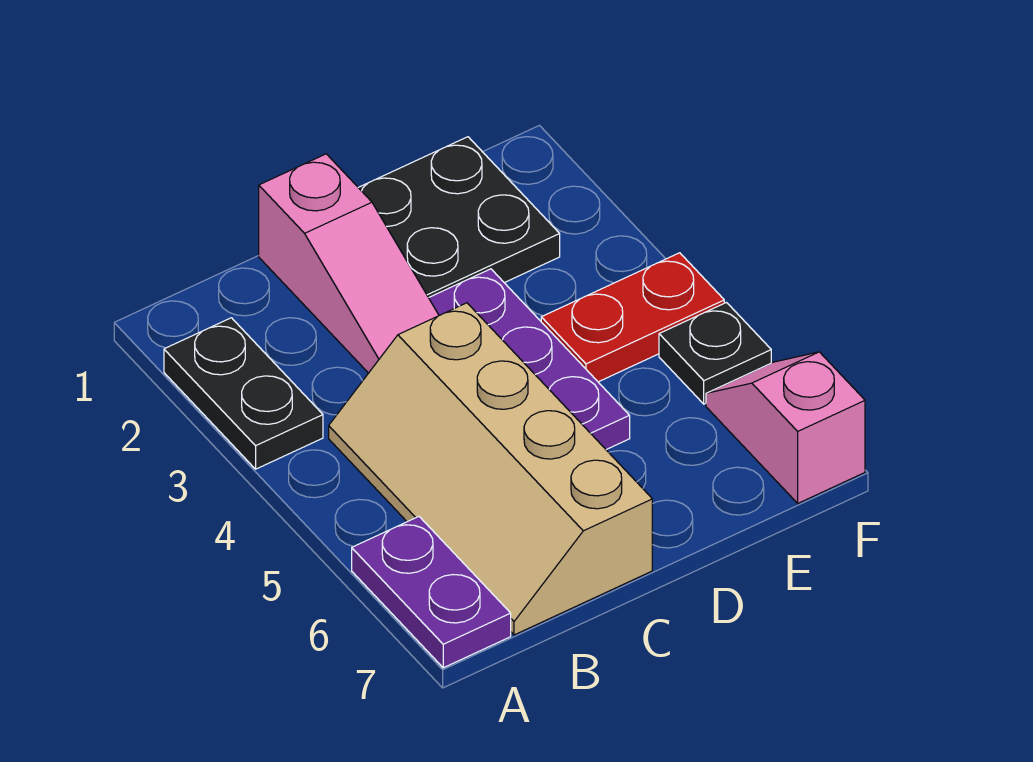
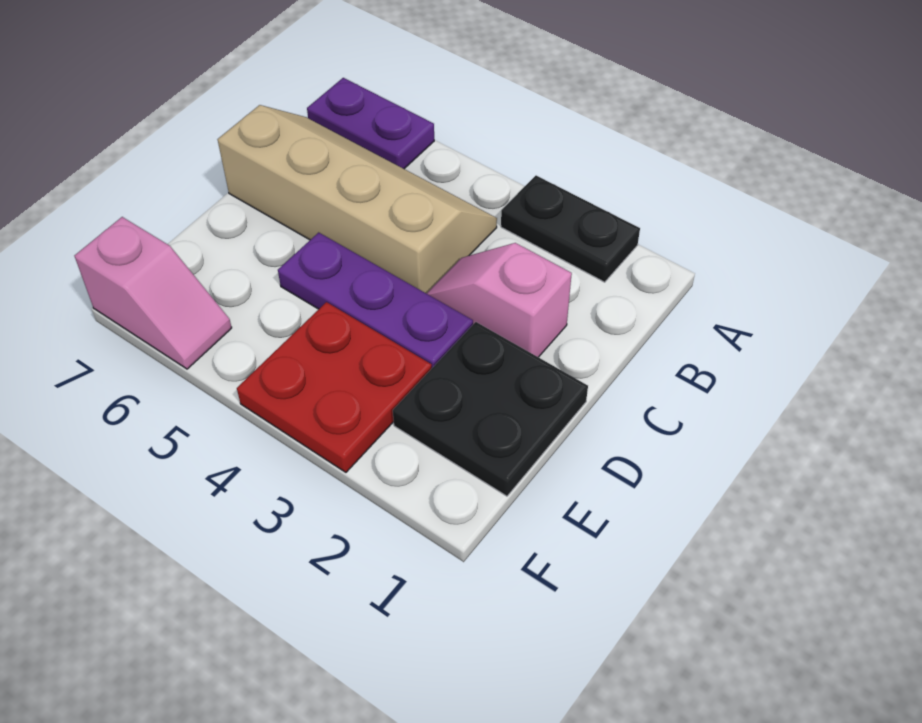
pink slope C1:C3 level 1 top 1 -> pink slope C2:C3 level 1 top 2
red plate E4:F4 level 1 -> red plate E3:F4 level 1
black plate F5 level 1 -> none

